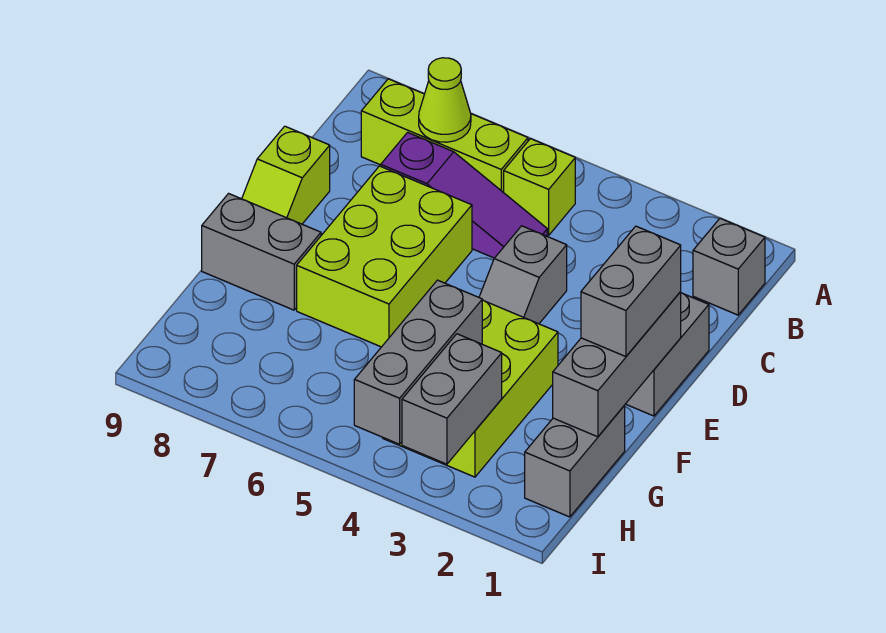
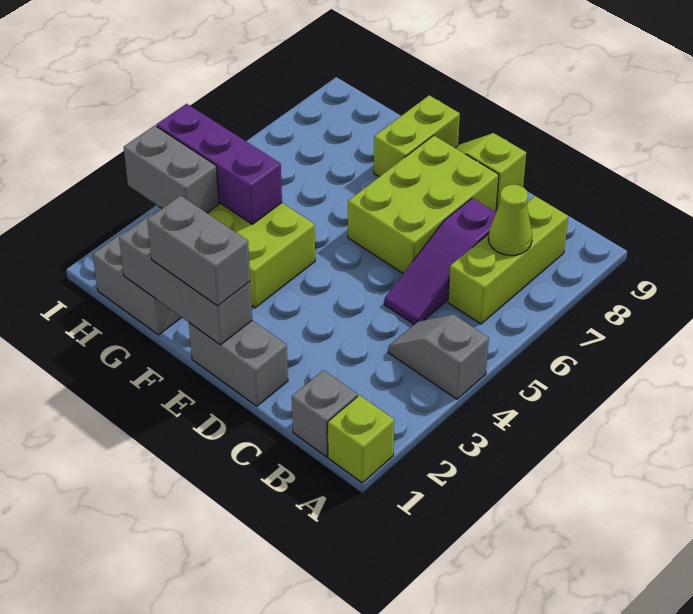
lime brick B5 level 1 -> lime brick A1 level 1
grey slope D4:E4 level 1 top D -> grey slope A4:B4 level 1 top A
lime brick D6:F7 level 1 -> lime brick D6:E8 level 1
grey brick F8:F9 level 1 -> lime brick F8:F9 level 1
grey brick G4:I4 level 2 -> purple brick G4:I4 level 2

